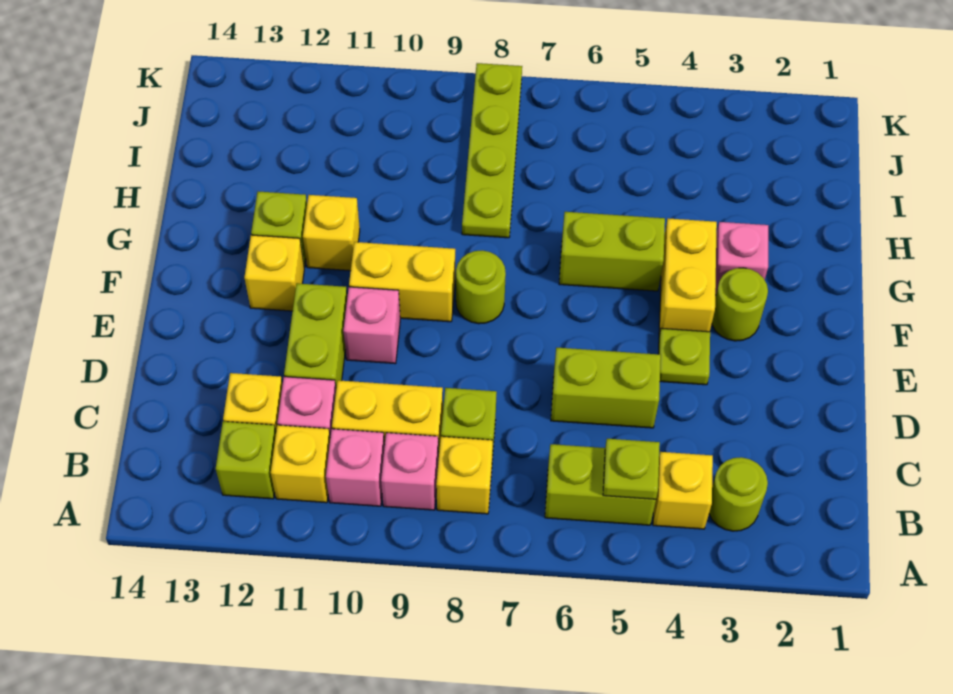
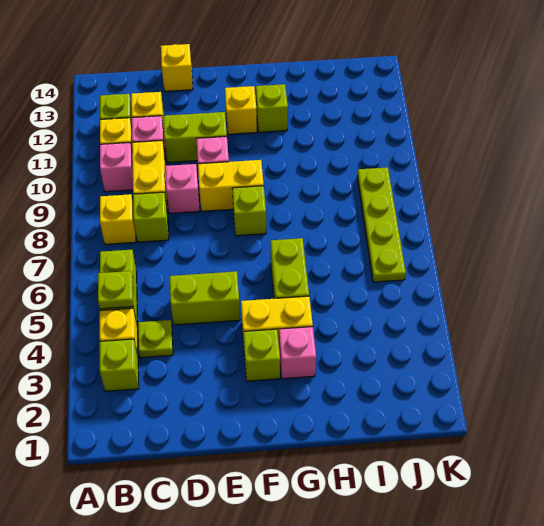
lime round brick B3 level 1 -> lime brick B3 level 1
pink brick B9 level 1 -> pink brick D9 level 1
lime brick D5:D6 level 1 -> lime brick D5:E5 level 1
lime plate E4 level 1 -> lime plate C4 level 1
lime round brick F3 level 1 -> lime brick F3 level 1
lime round brick F8 level 1 -> lime brick F8 level 1
yellow brick F9:F10 level 1 -> yellow brick E9:F9 level 1
yellow brick G11 level 1 -> yellow brick D14 level 1
lime plate H8:K8 level 1 -> lime plate J6:J9 level 1

